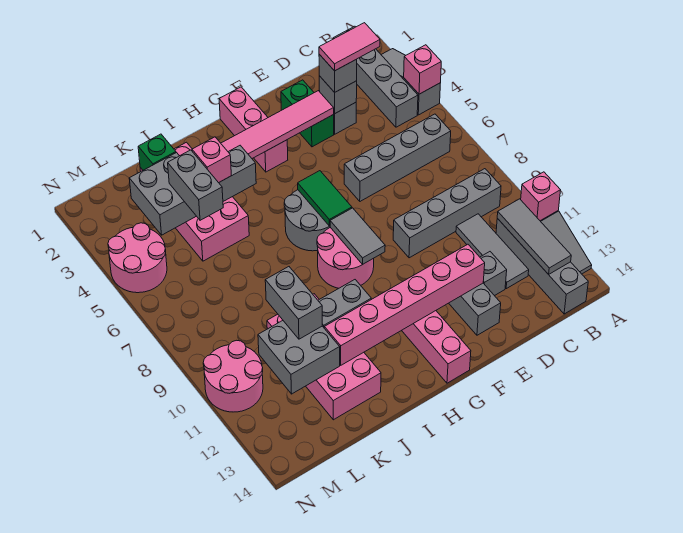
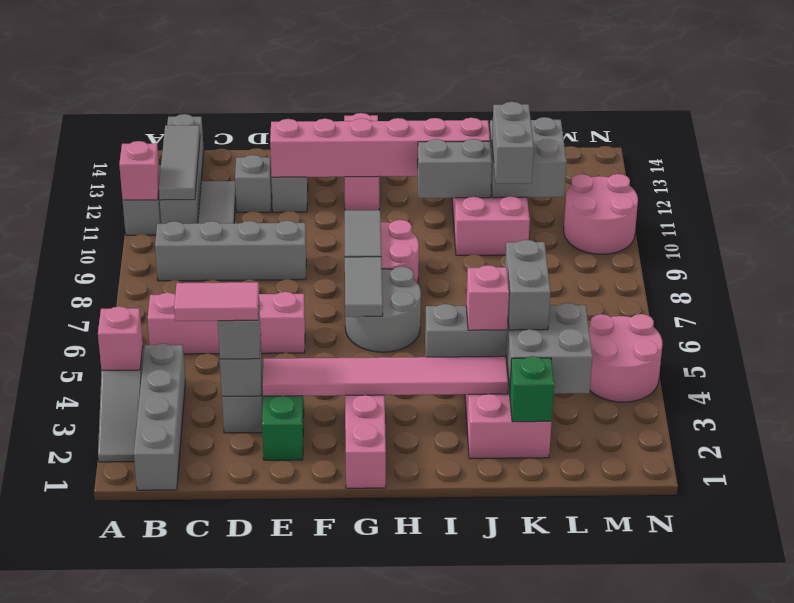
grey brick B6:E6 level 1 -> pink brick B6:E6 level 1
green tile G6:G7 level 2 -> grey tile G6:G7 level 2

